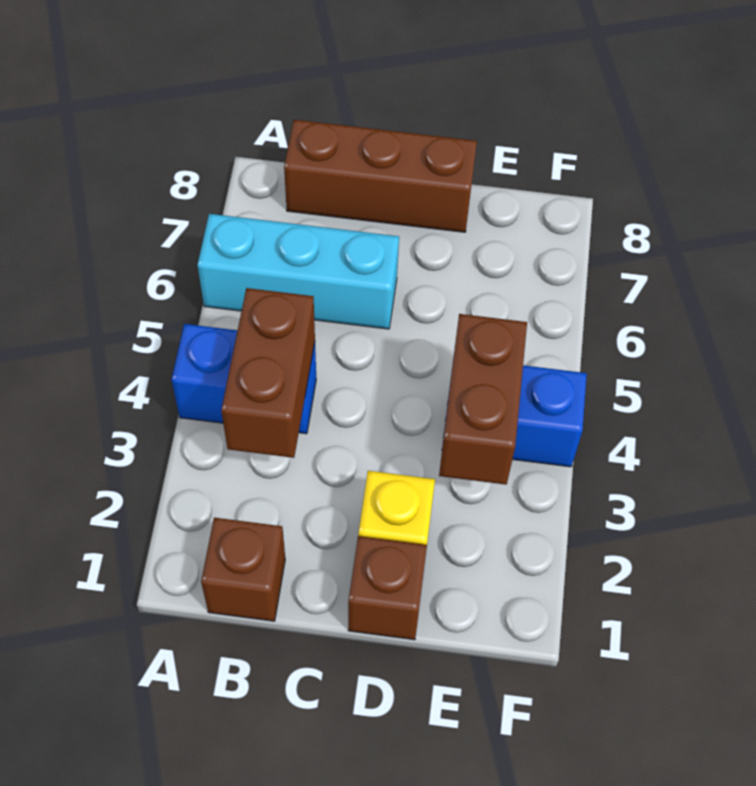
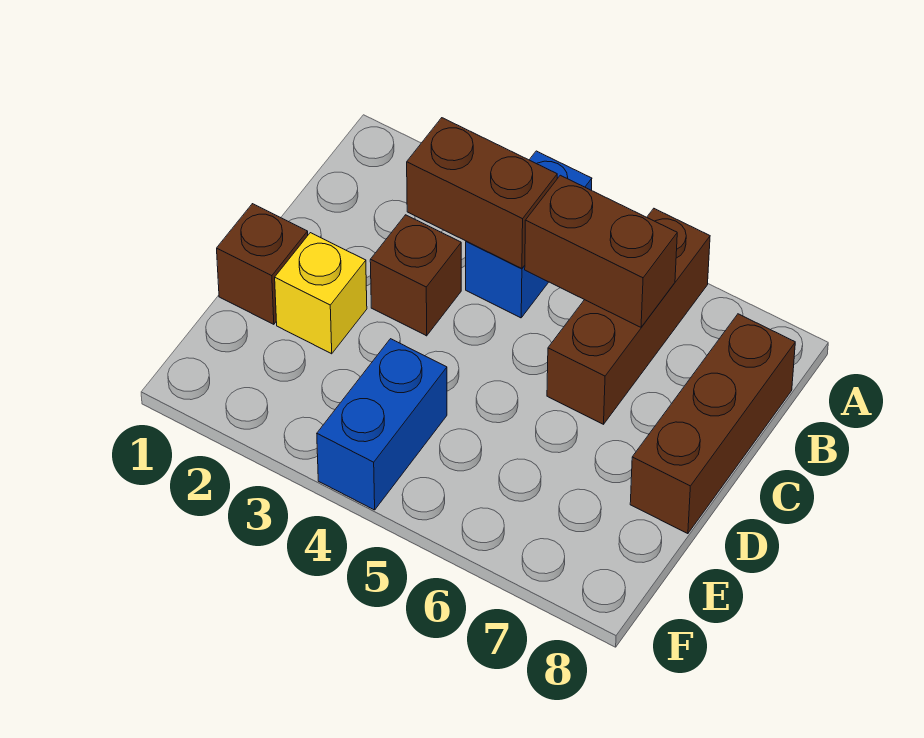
cyan brick A6:C6 level 1 -> brown brick A6:C6 level 1
brown brick B1 level 1 -> brown brick C3 level 1
brown brick E3:E4 level 2 -> brown brick B5:B6 level 2

